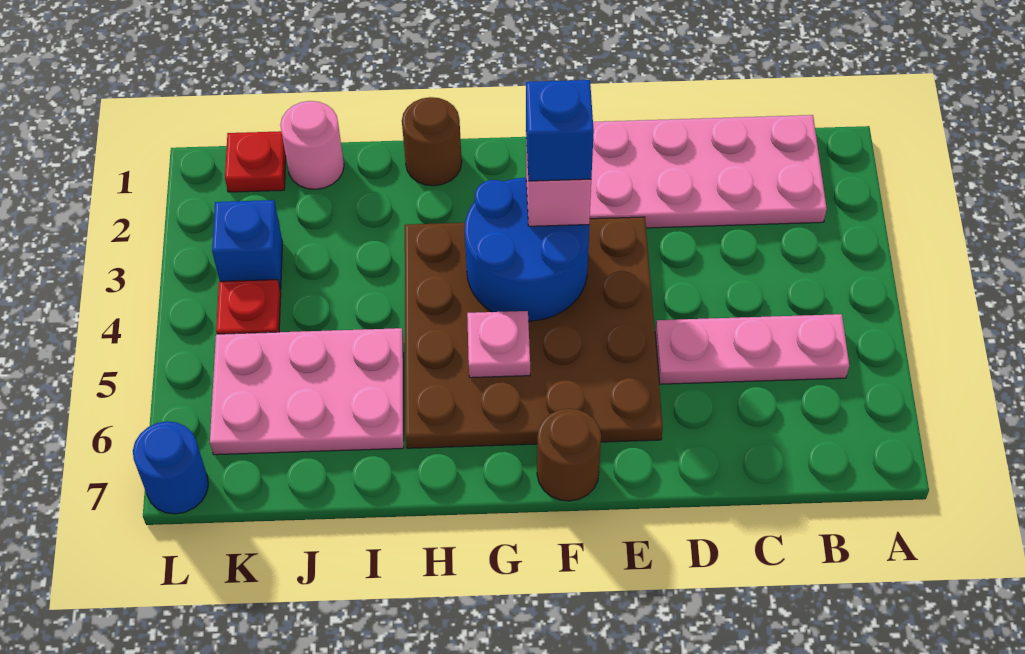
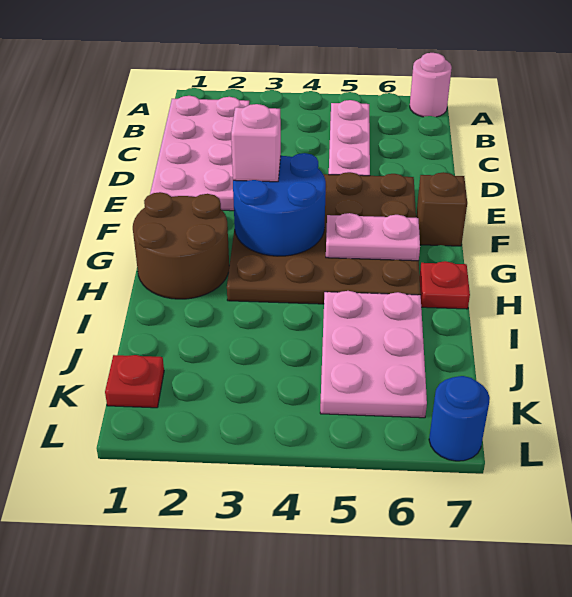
blue brick F3 level 4 -> none
brown round brick F7 level 1 -> brown brick F7 level 1
pink plate G5 level 2 -> pink plate G5:G6 level 2
brown round brick H1 level 1 -> brown round brick G1:H2 level 1
pink round brick J1 level 1 -> pink round brick A7 level 1
blue brick K3 level 1 -> none
red plate K4 level 1 -> red plate H7 level 1

